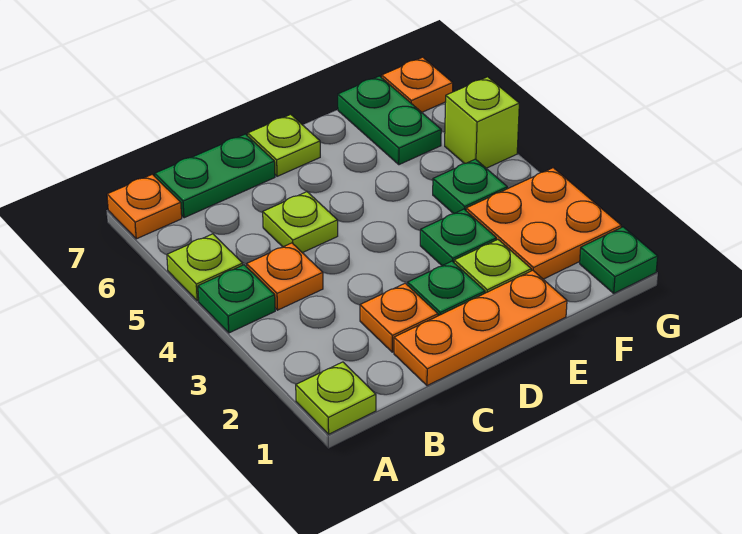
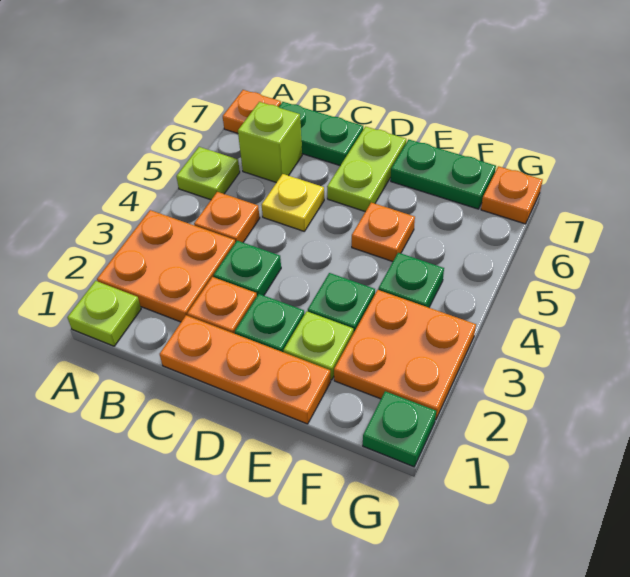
none -> orange plate A2:B3 level 1
green plate A4 level 1 -> green plate C3 level 1
lime plate C5 level 1 -> yellow plate C5 level 1
lime plate D7 level 1 -> lime plate D6:D7 level 1
none -> orange plate E5 level 1
green plate F6:F7 level 1 -> green plate E7:F7 level 1
lime brick G5 level 1 -> lime brick B6 level 1

